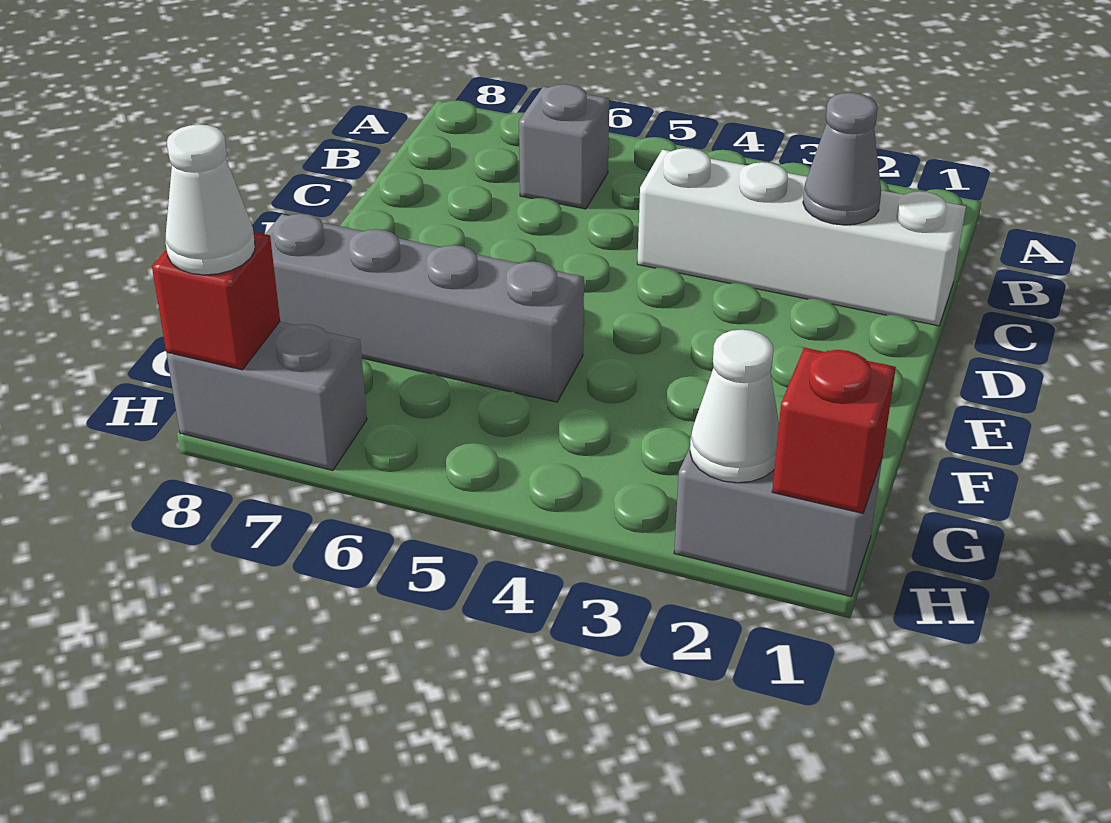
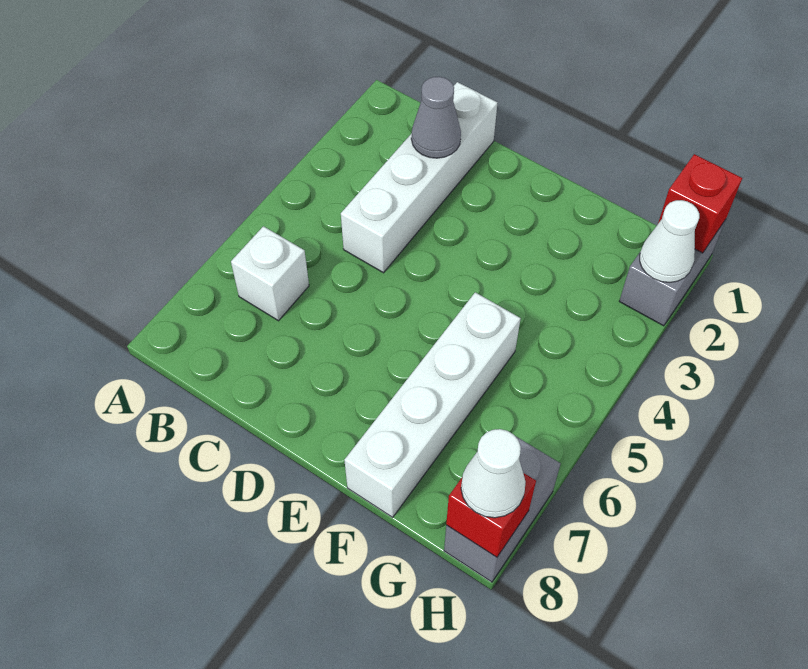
grey brick B6 level 1 -> white brick B6 level 1
grey brick F5:F8 level 1 -> white brick F5:F8 level 1

